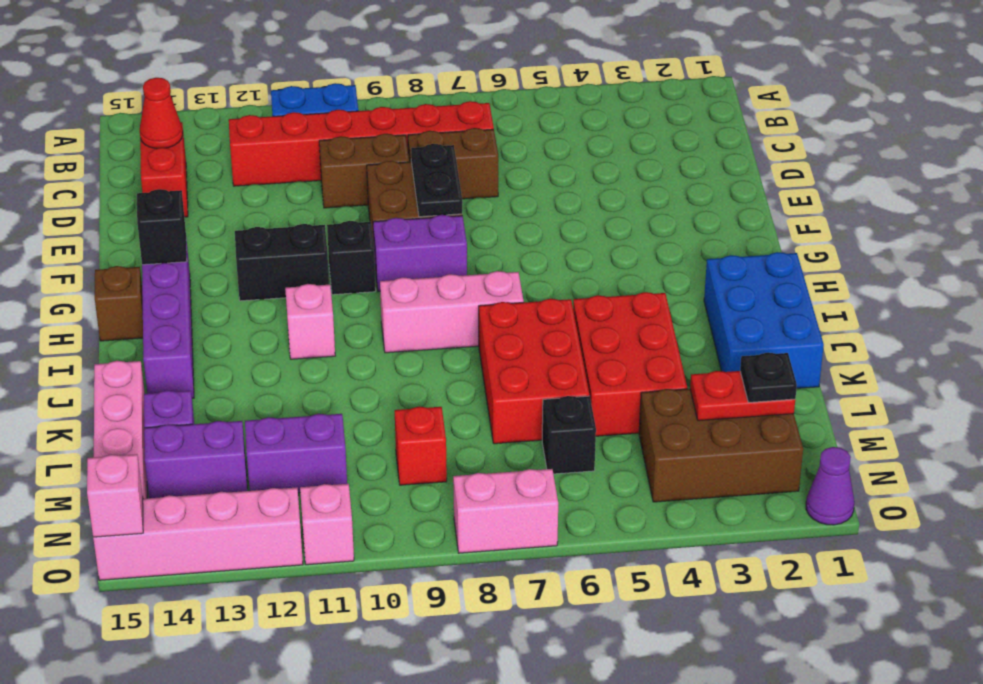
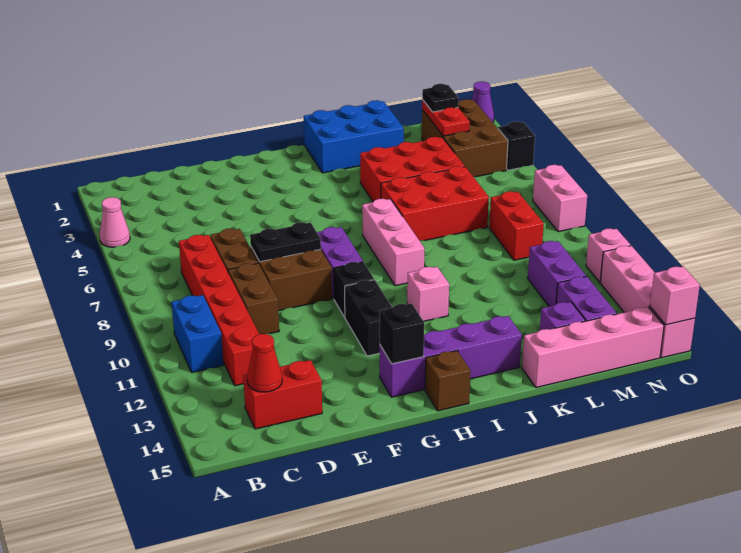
none -> pink cone A4 level 1
black brick M6 level 1 -> black brick O4 level 1
red brick M9 level 1 -> red brick M8:M9 level 1

